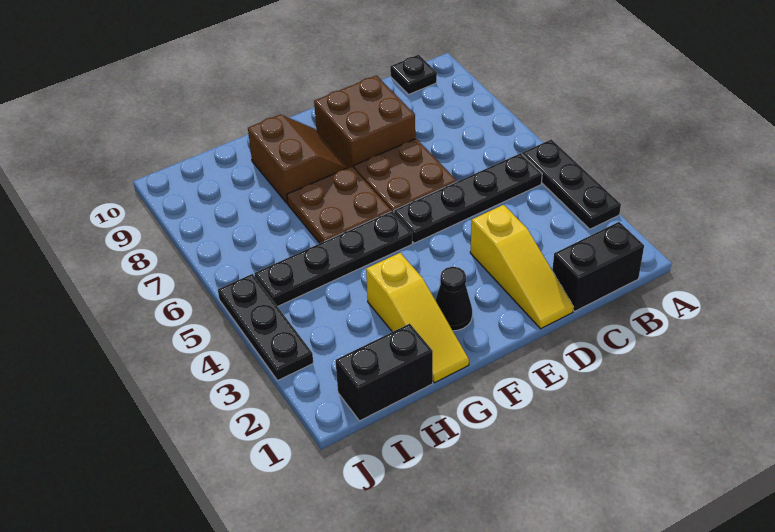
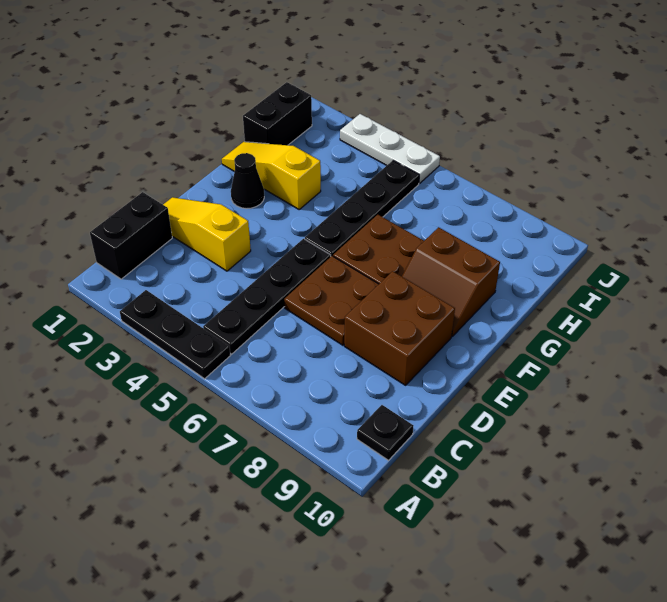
black plate J3:J5 level 1 -> white plate J3:J5 level 1

